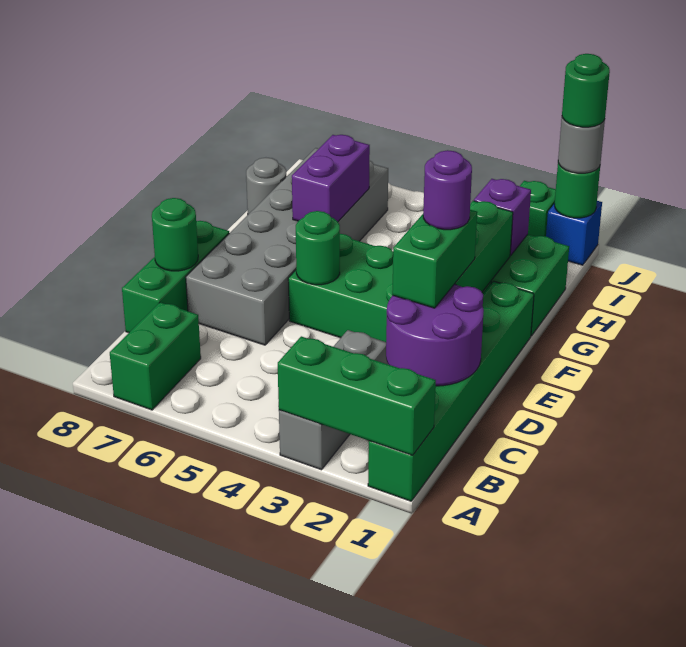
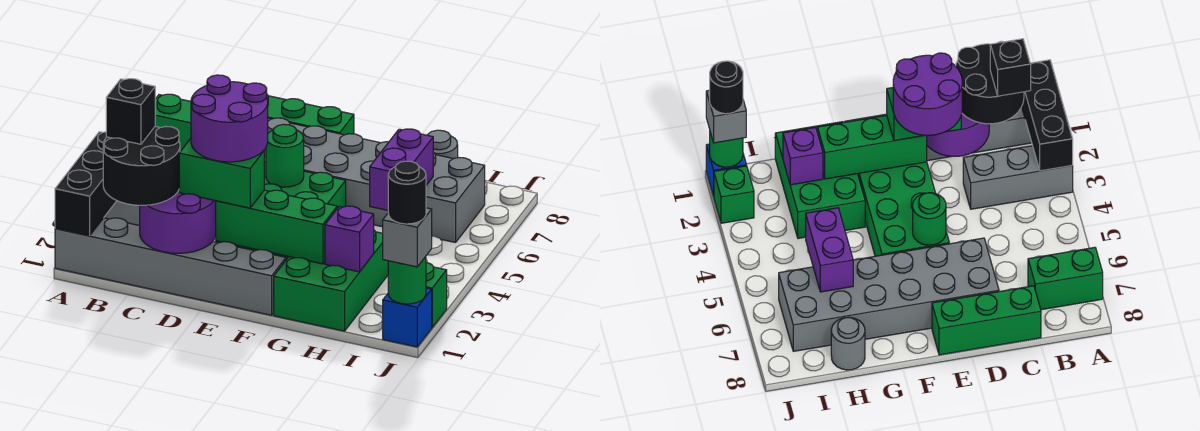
green brick A1:F1 level 1 -> grey brick A1:F1 level 1
green brick A1:A3 level 2 -> black brick A1:A3 level 2
none -> black round brick B1:C2 level 3
none -> black brick B2 level 4
green round brick D8 level 2 -> none
purple round brick E2 level 4 -> purple round brick D2:E3 level 4
purple brick G6:H6 level 2 -> purple brick H5:H6 level 2
grey round brick J1 level 3 -> grey brick J1 level 3
green round brick J1 level 4 -> black round brick J1 level 4

